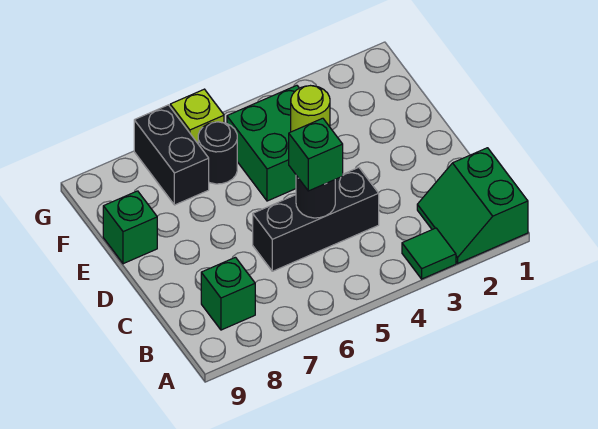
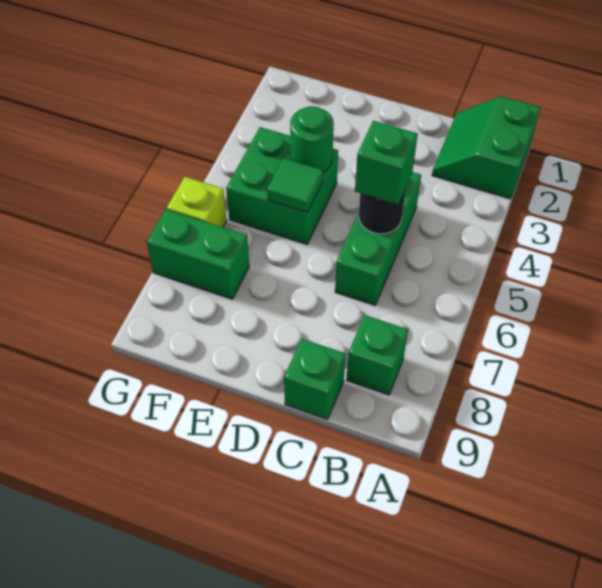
green slope A1:B2 level 1 top 1 -> green slope A1:B2 level 1 top A
green tile A3 level 1 -> green tile E5 level 2
black brick C4:C6 level 1 -> green brick C4:C6 level 1
lime round brick E4 level 2 -> green round brick E4 level 2
green brick E9 level 1 -> green brick C9 level 1
black round brick F6 level 1 -> none
black brick F7:G7 level 1 -> green brick F7:G7 level 1

